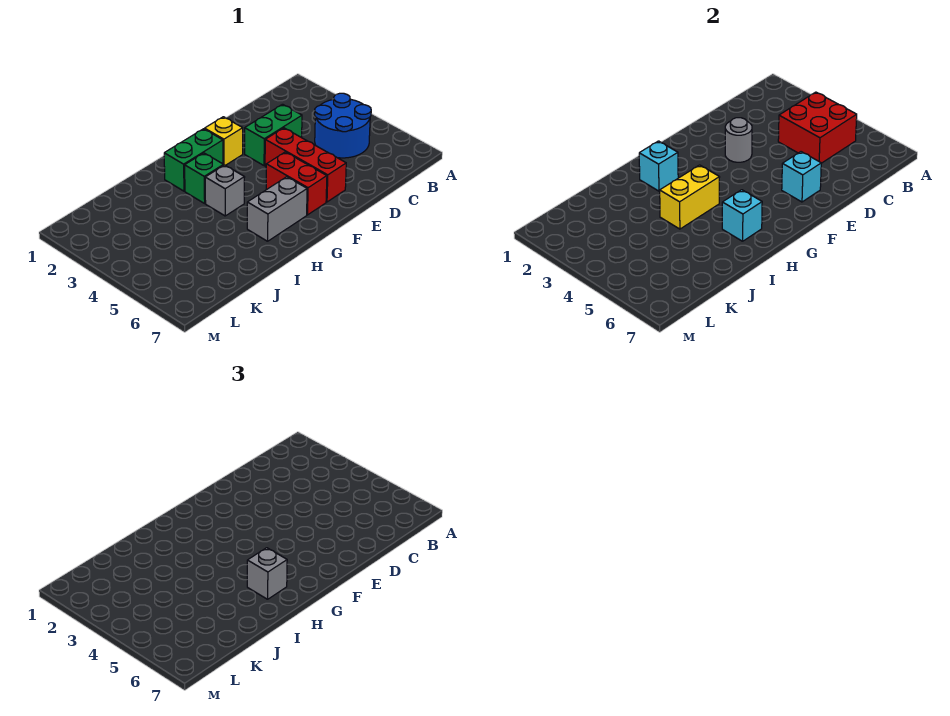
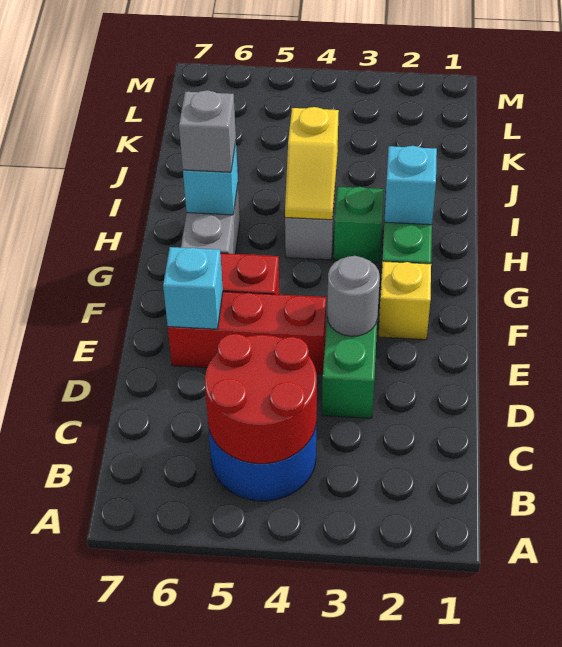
red brick B4:C5 level 2 -> red round brick B4:C5 level 2
yellow brick H4:I4 level 2 -> yellow slope H4:I4 level 2 top I

